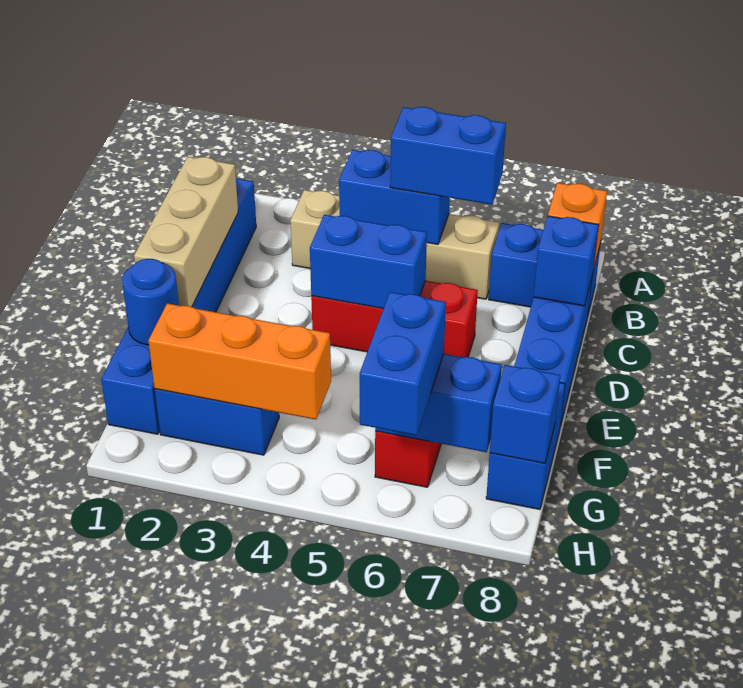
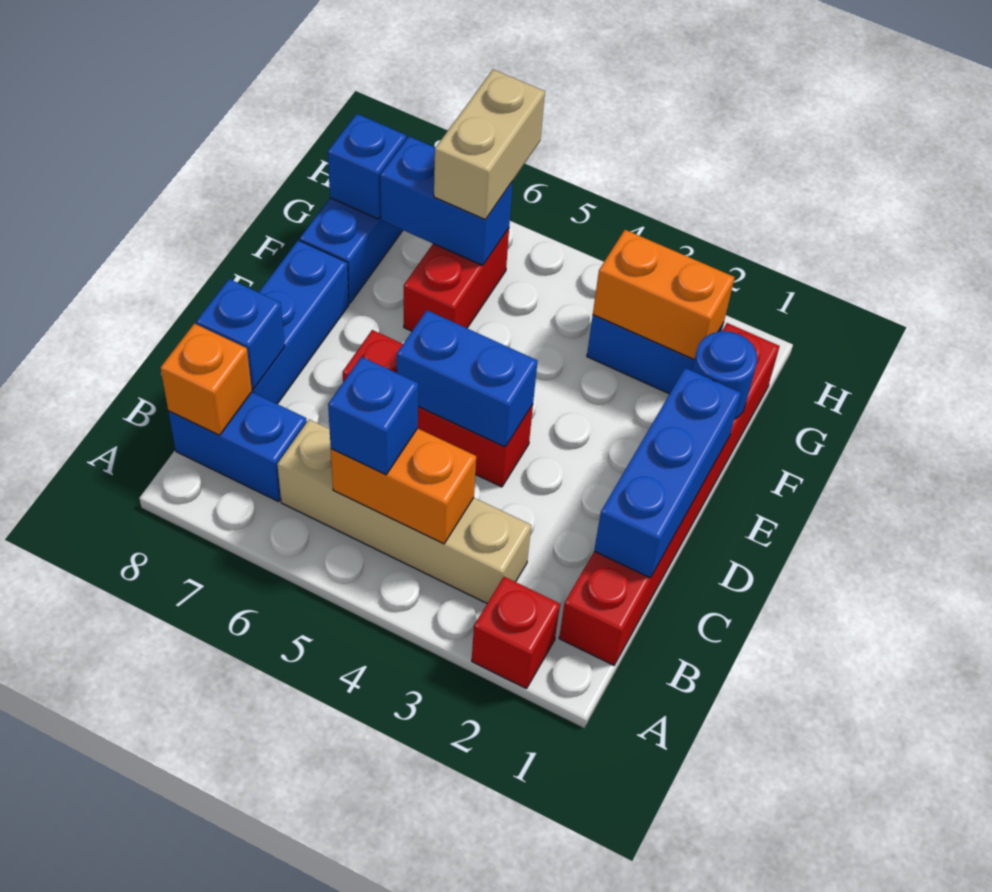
none -> red brick A2 level 1
blue brick B1:G1 level 1 -> red brick B1:G1 level 1
blue brick B4:B5 level 2 -> orange brick B4:B5 level 2
blue brick B5:B6 level 3 -> blue brick B5 level 3
tan brick C1:E1 level 2 -> blue brick C1:E1 level 2
orange brick G2:G4 level 2 -> orange brick G2:G3 level 2
blue brick G6:H6 level 3 -> tan brick G6:H6 level 3

